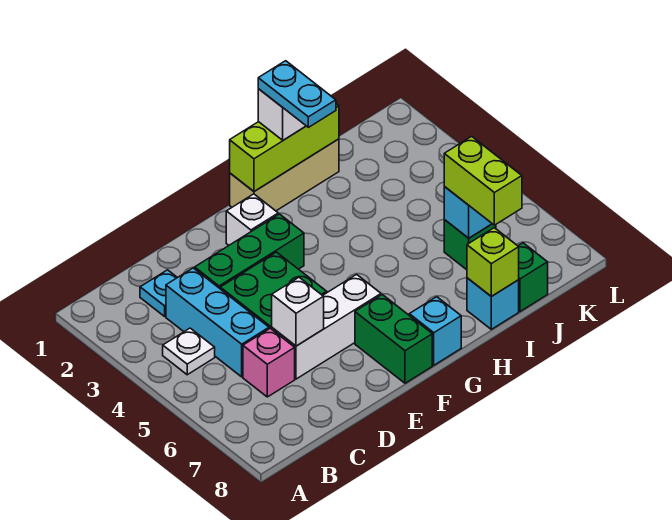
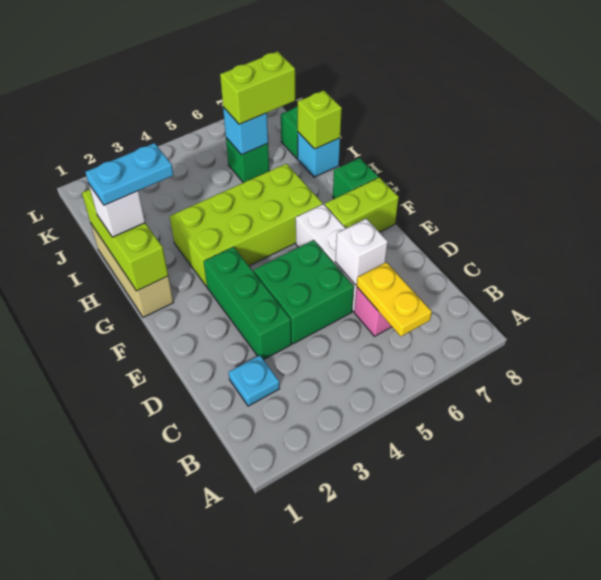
white plate B4 level 1 -> none
none -> yellow plate B6:C6 level 2
cyan brick C3:C5 level 1 -> none
white brick F2 level 1 -> none
green brick F7:F8 level 1 -> lime brick F7:F8 level 1
none -> lime brick G3:H6 level 1
cyan brick G8 level 1 -> green brick G8 level 1

